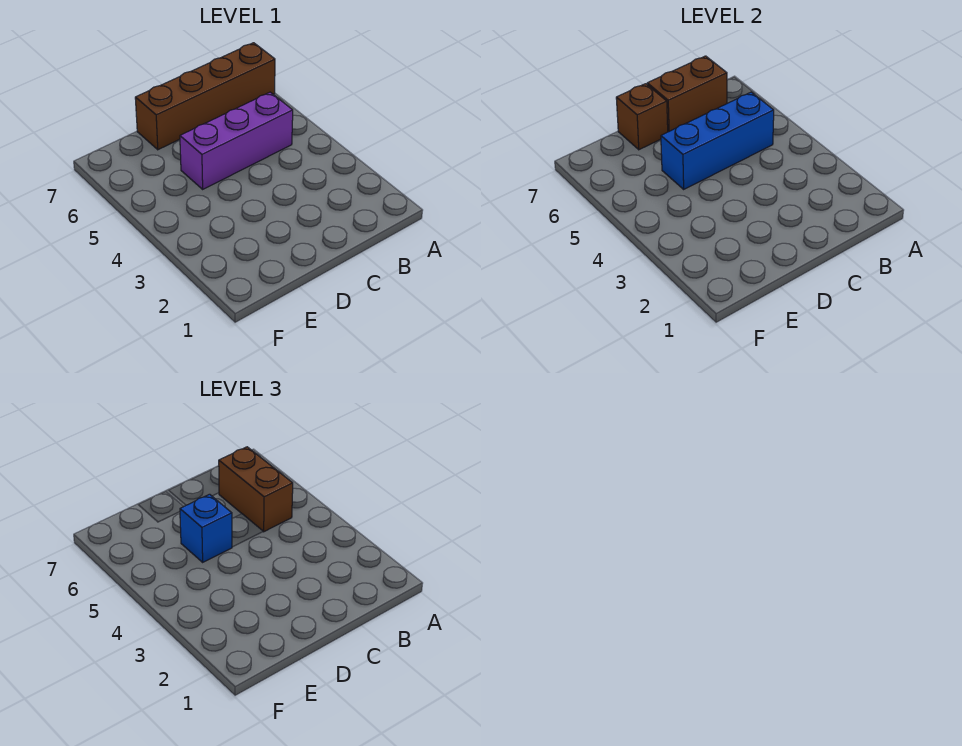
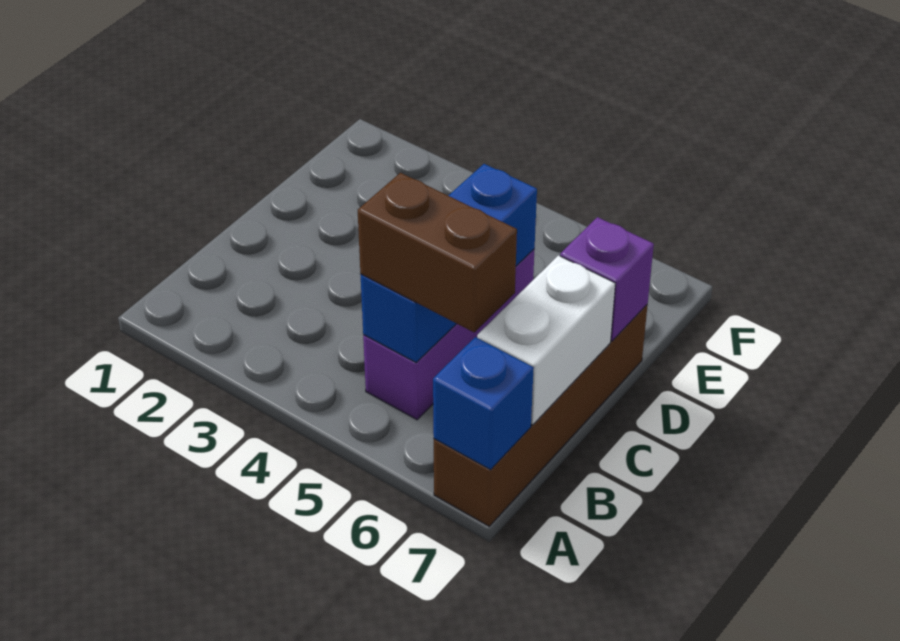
brown brick B7:C7 level 2 -> white brick B7:C7 level 2
blue brick D5 level 3 -> blue brick A7 level 2
brown brick D7 level 2 -> purple brick D7 level 2

